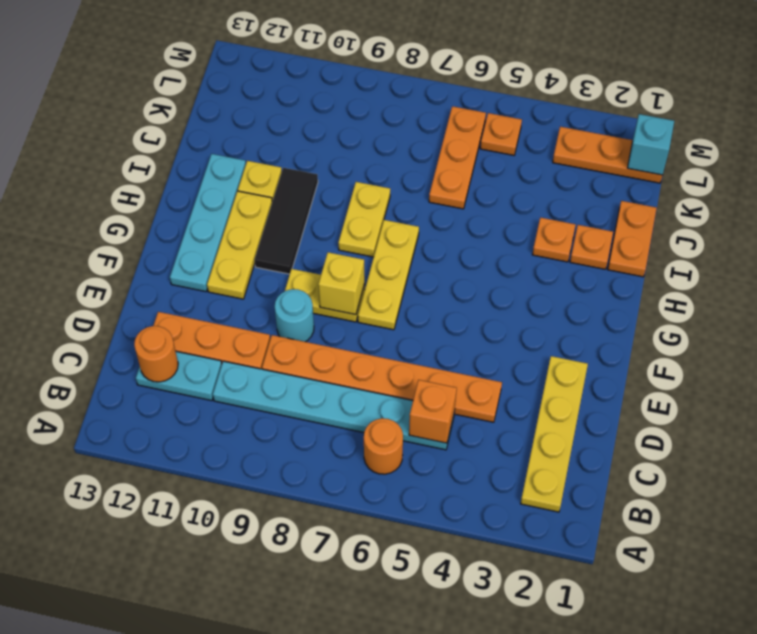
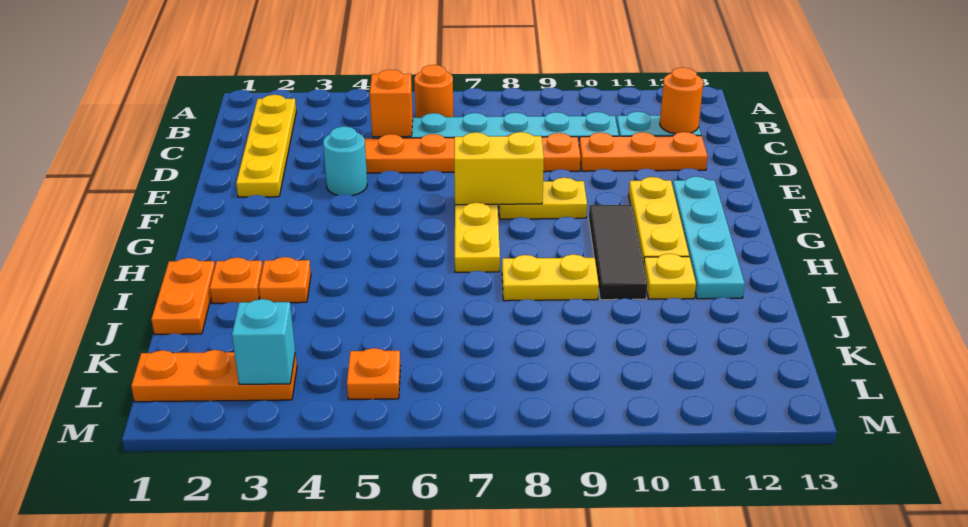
cyan round brick E9 level 1 -> cyan round brick E4 level 1
yellow brick F8 level 2 -> yellow brick F7:F8 level 2
yellow plate H8:I8 level 1 -> yellow plate I8:I9 level 1
orange plate J6:L6 level 1 -> none
cyan brick L1 level 2 -> cyan brick L3 level 2

